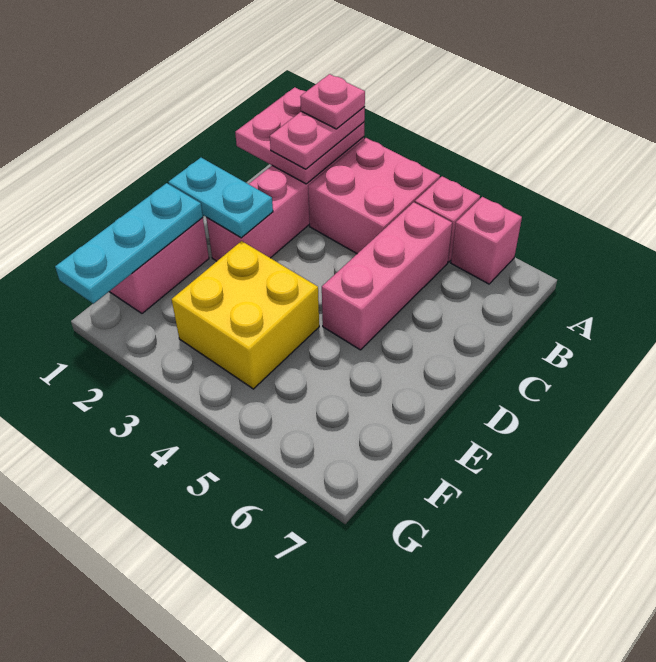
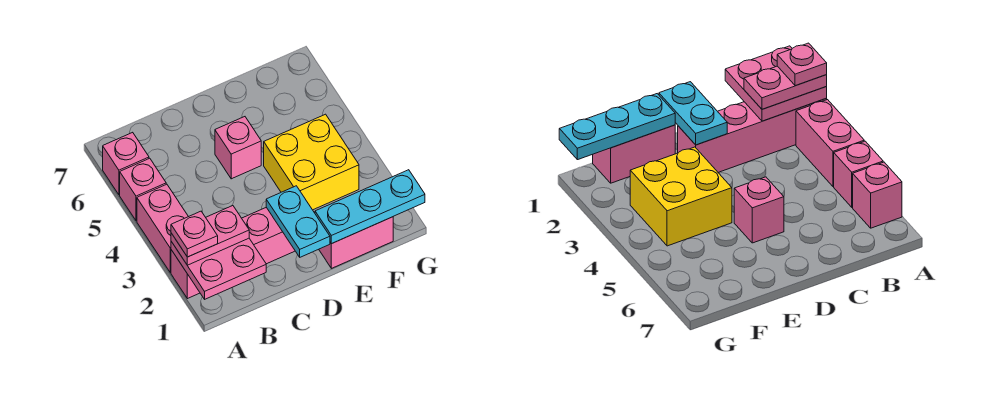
pink brick A3:B4 level 1 -> pink brick A3:A4 level 1
pink brick B5:D5 level 1 -> pink brick D5 level 1

